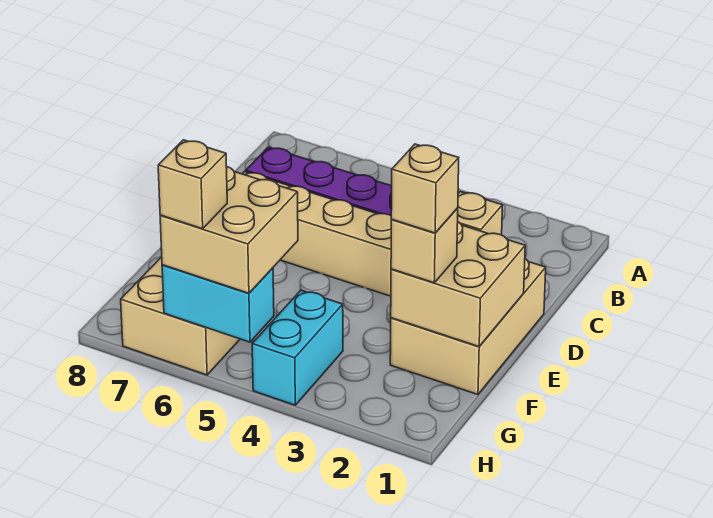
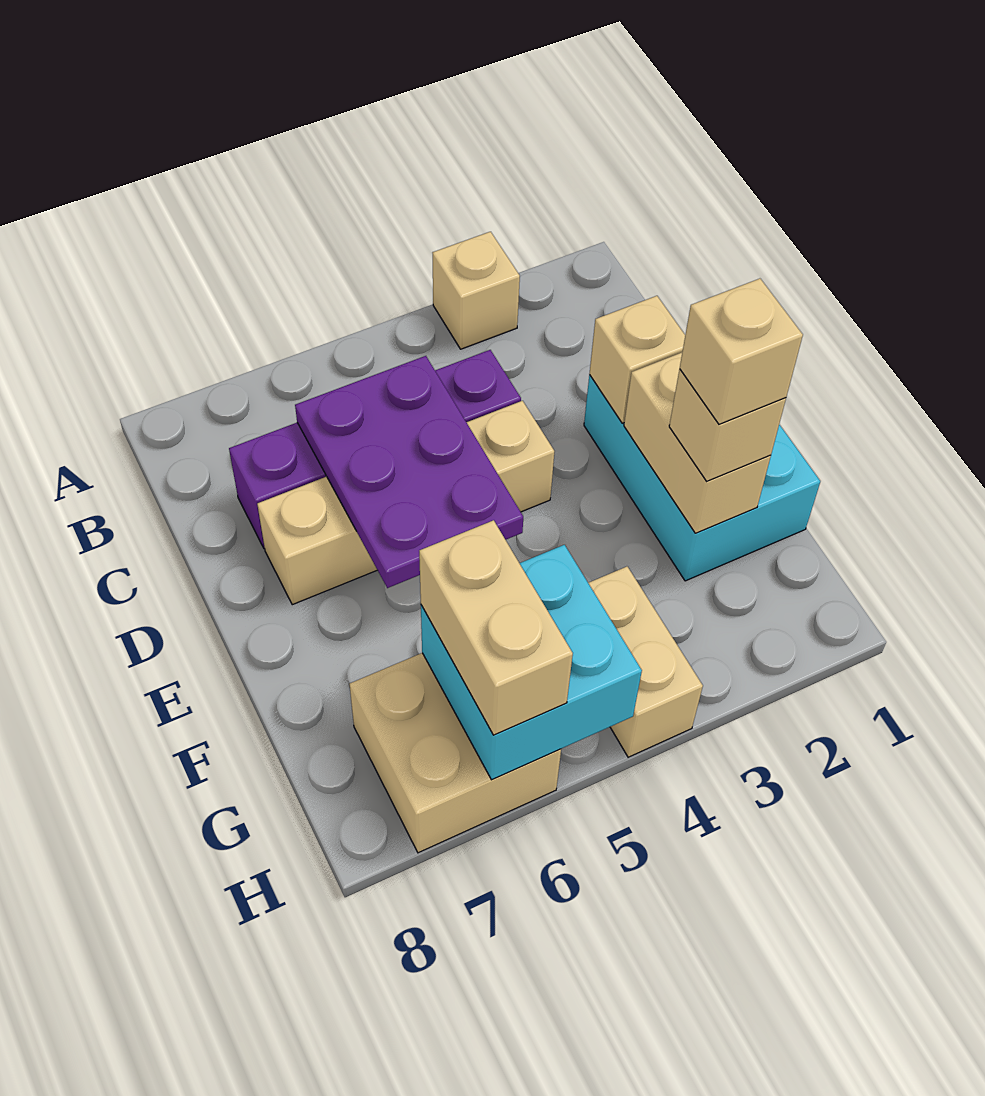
none -> purple plate C5:E6 level 2
tan brick D1:F2 level 1 -> cyan brick D1:F2 level 1
tan brick E1:F2 level 2 -> tan brick E2:F2 level 2
cyan brick G4:H4 level 1 -> tan brick G4:H4 level 1
tan brick G5:H6 level 3 -> tan brick G6:H6 level 3
cyan brick H5:H6 level 2 -> cyan brick G5:H6 level 2
tan brick H6 level 4 -> tan brick A3 level 1

